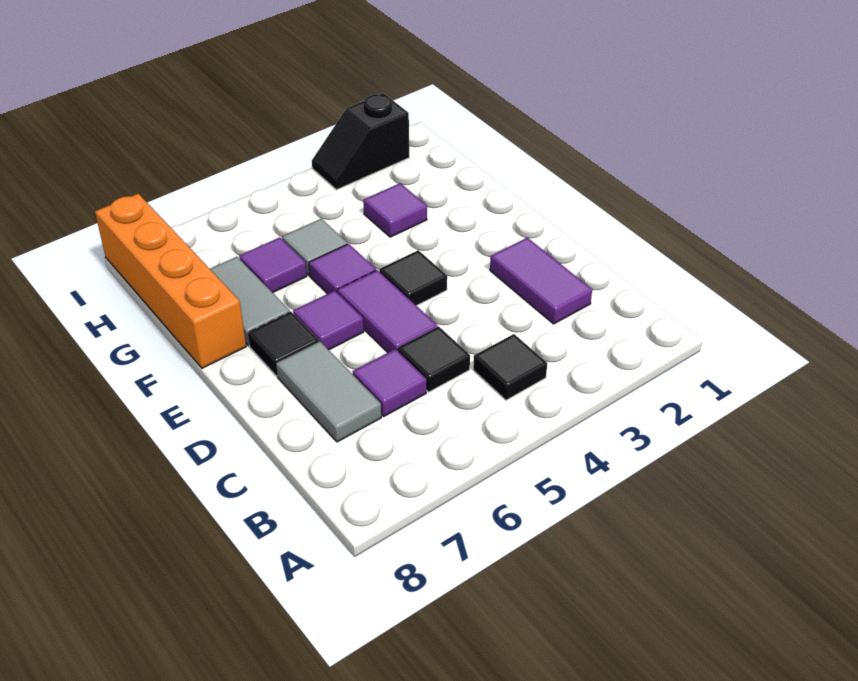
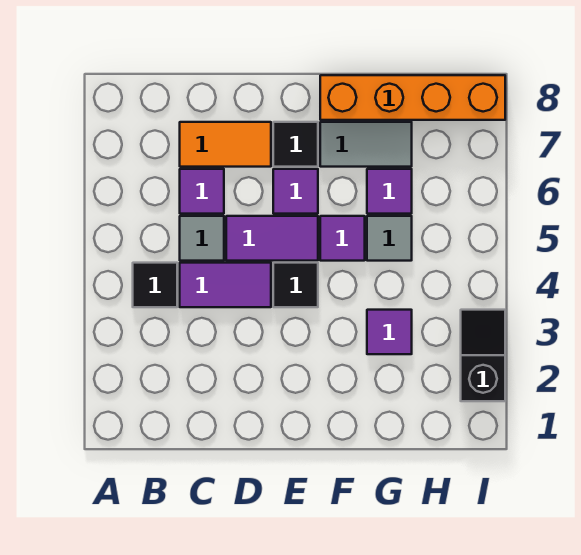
purple tile C2:D2 level 1 -> purple tile C4:D4 level 1
black tile C5 level 1 -> grey tile C5 level 1
grey tile C7:D7 level 1 -> orange tile C7:D7 level 1

